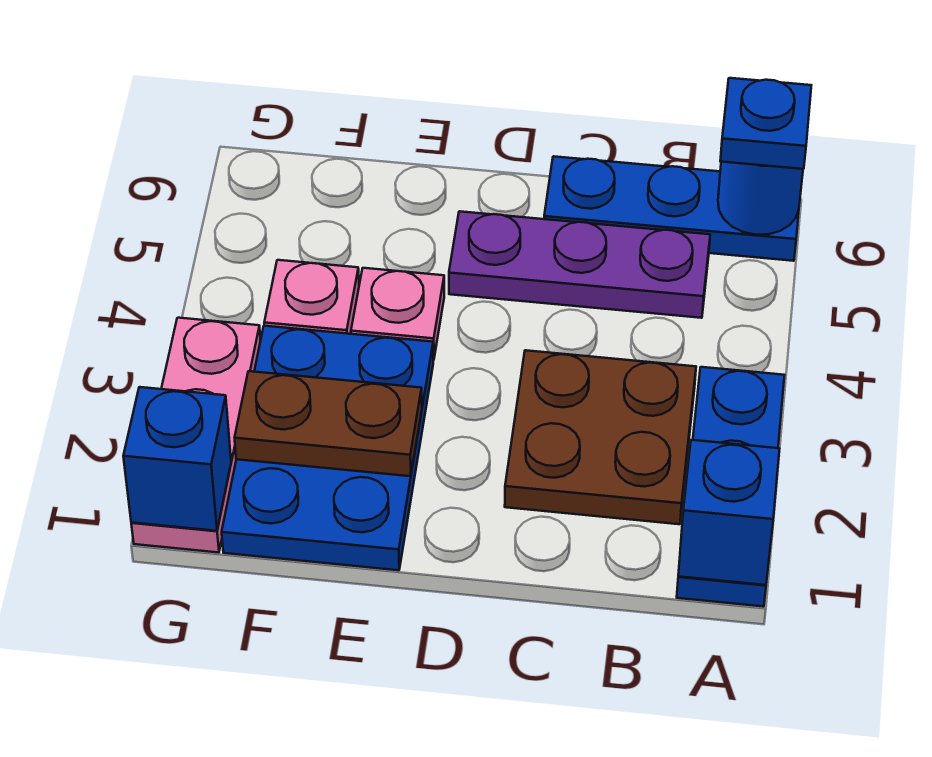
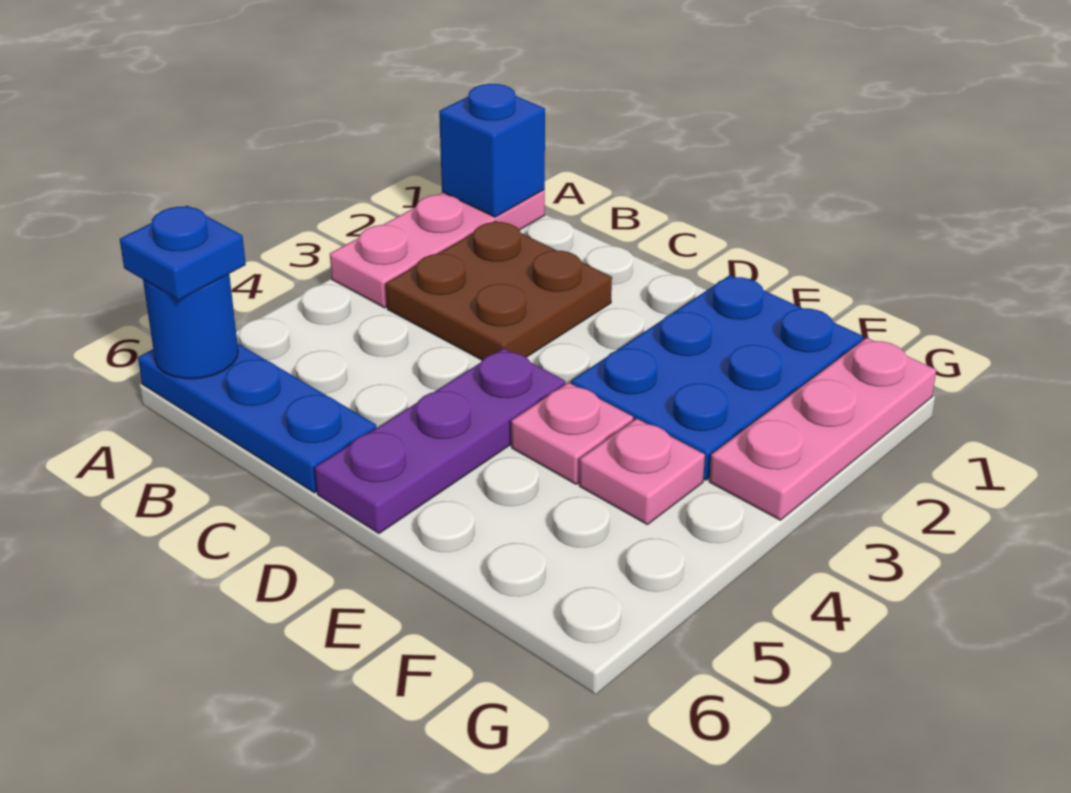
blue plate A1:A3 level 1 -> pink plate A1:A3 level 1
purple plate B5:D5 level 1 -> purple plate D4:D6 level 1
brown plate E2:F2 level 2 -> none
blue brick G1 level 2 -> none

